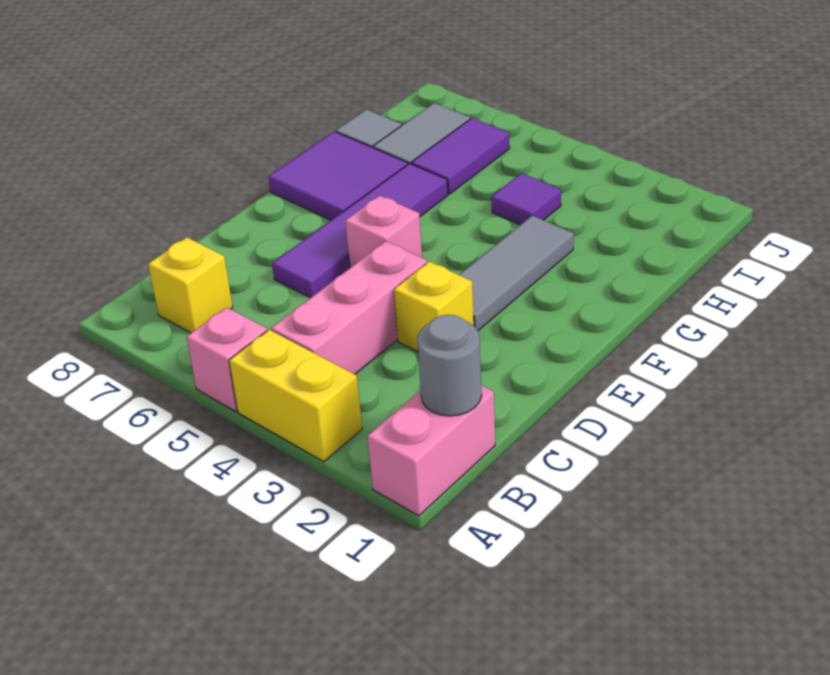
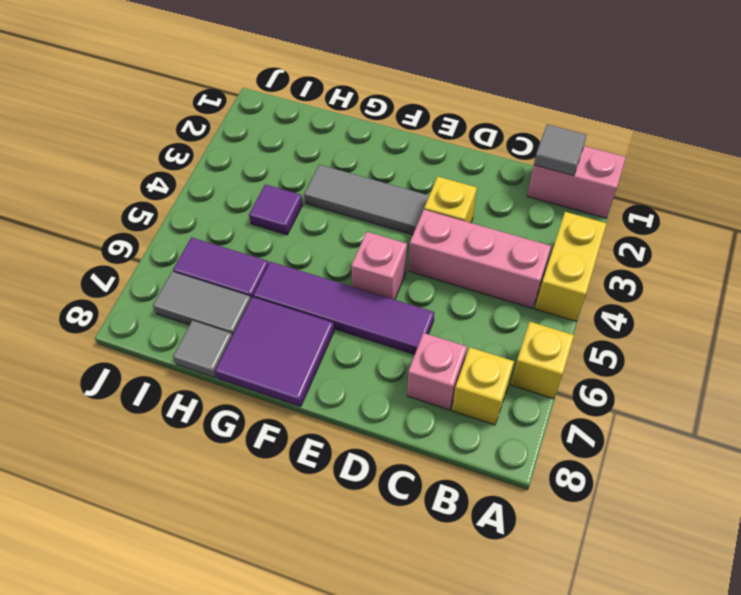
pink brick A5 level 1 -> pink brick C7 level 1
none -> yellow brick A6 level 1
grey round brick B1 level 2 -> grey tile B1 level 2

